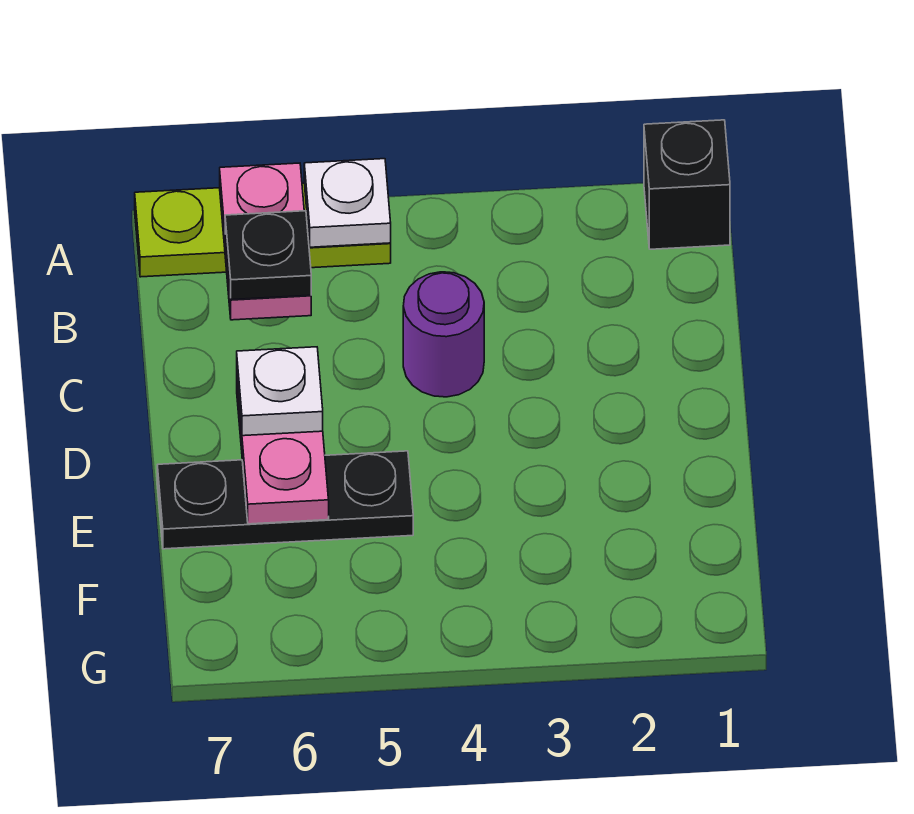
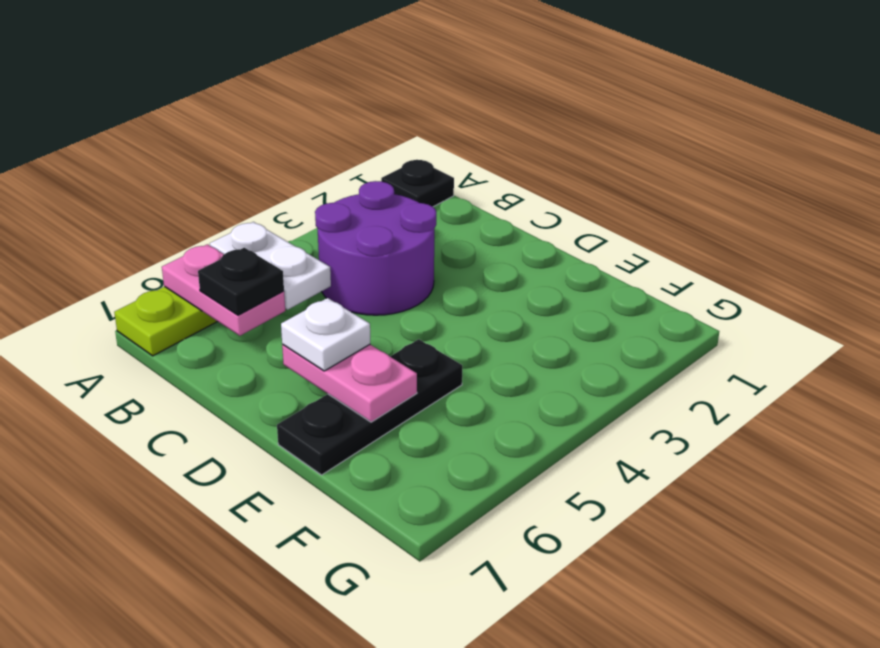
black brick A1 level 1 -> black plate A1 level 1
white plate A5 level 2 -> white plate A5:B5 level 2
purple round brick C4 level 1 -> purple round brick B3:C4 level 1

